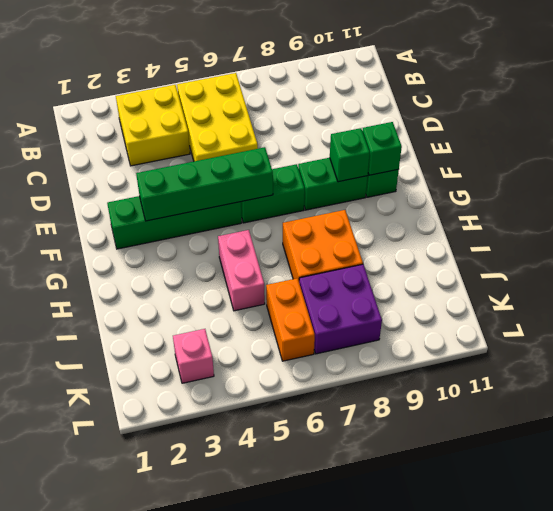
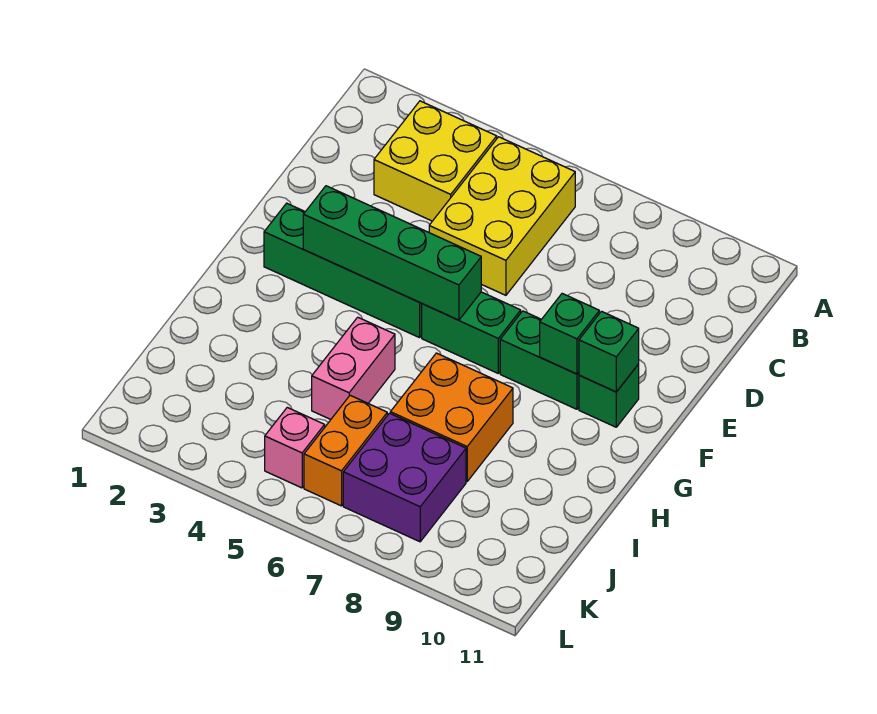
pink brick K3 level 1 -> pink brick K5 level 1

